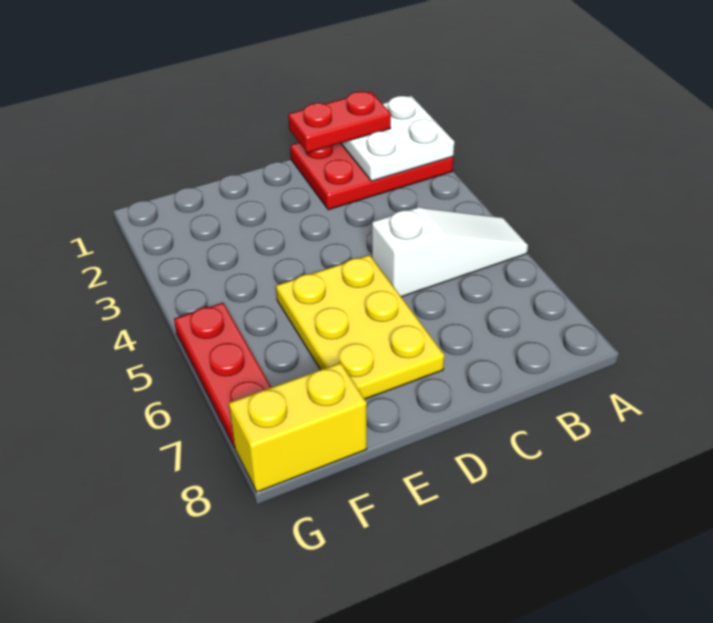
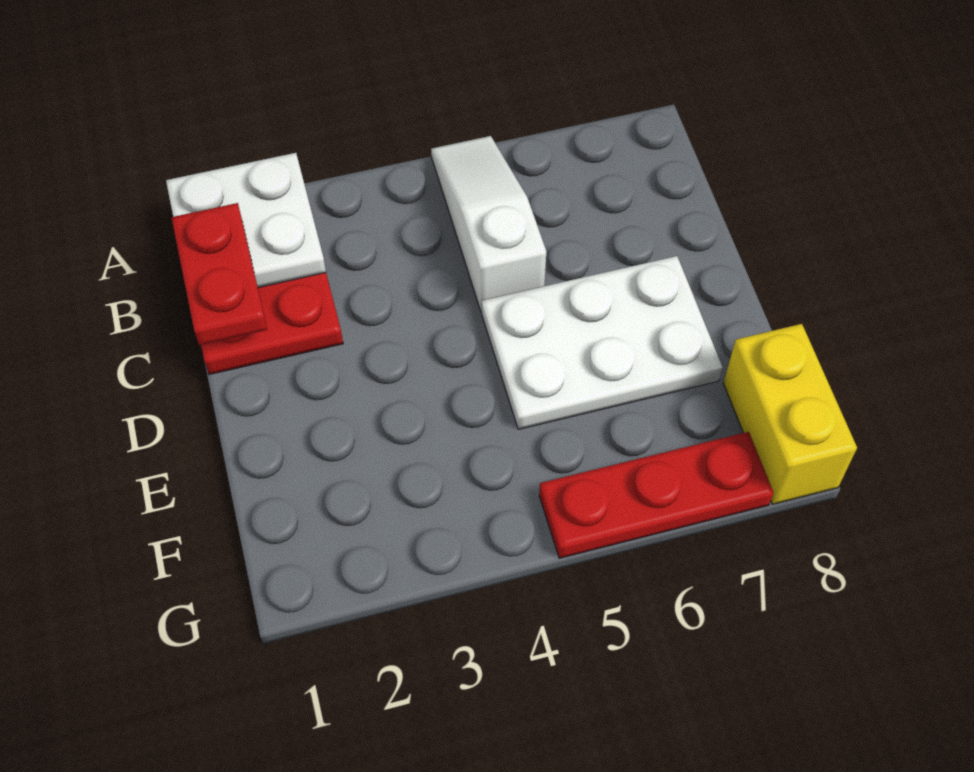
yellow plate D5:E7 level 1 -> white plate D5:E7 level 1

